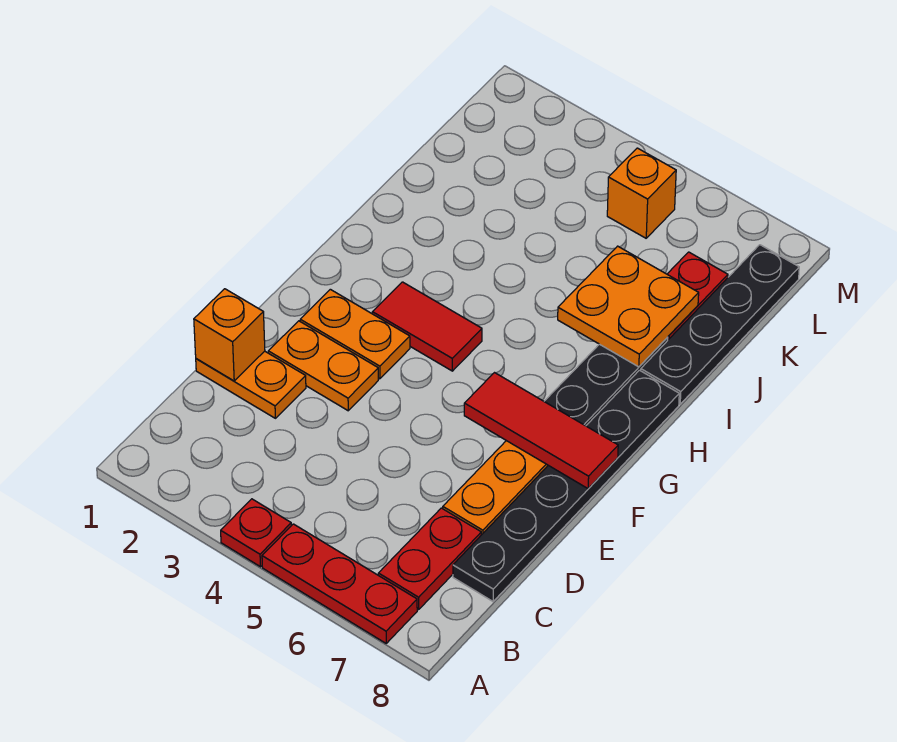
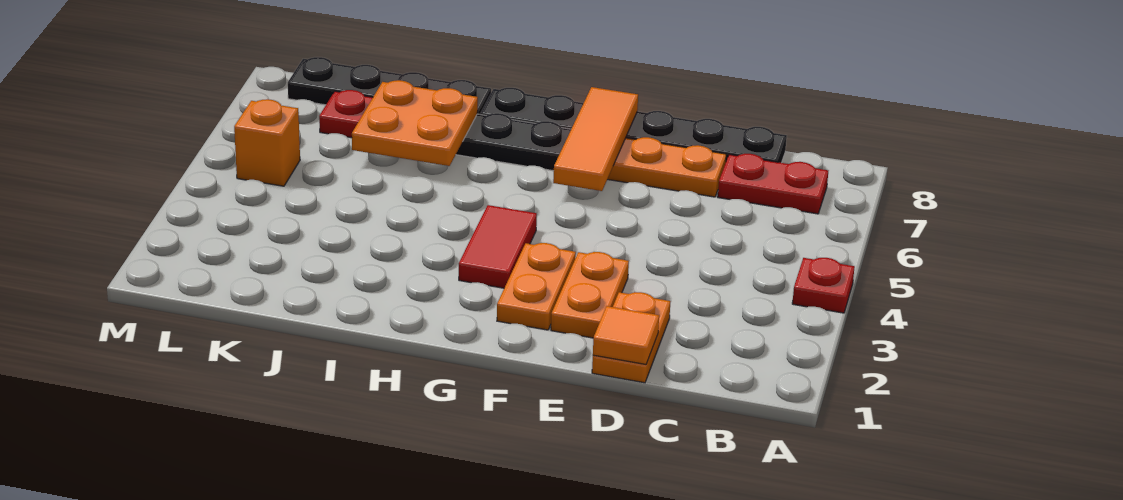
red plate A5:A7 level 1 -> none
orange brick D1 level 2 -> orange tile D1 level 2
red tile F6:F8 level 2 -> orange tile F6:F8 level 2

